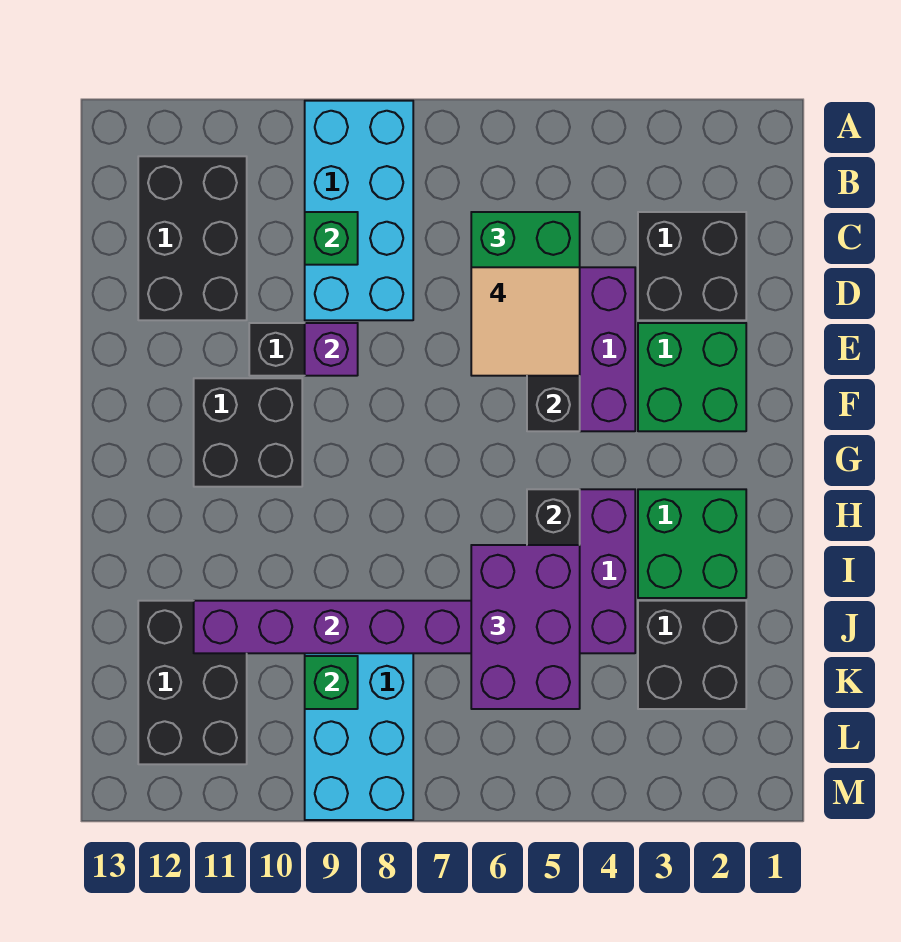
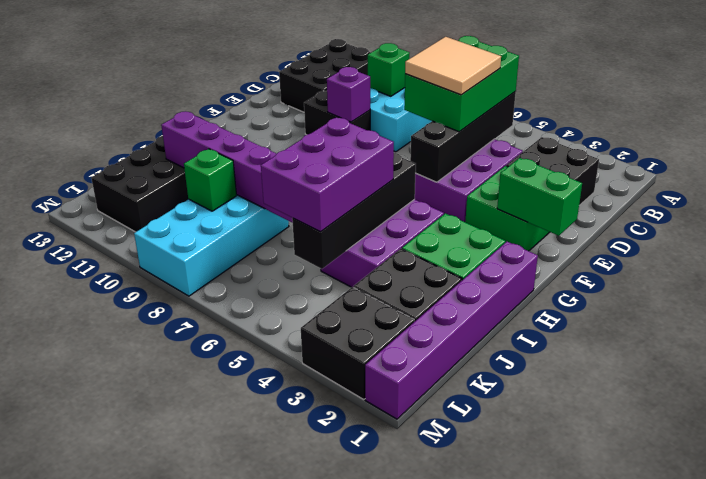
none -> green brick F1:F2 level 2
black brick F10:G11 level 1 -> black brick L2:M3 level 1
none -> purple brick H1:M1 level 1

